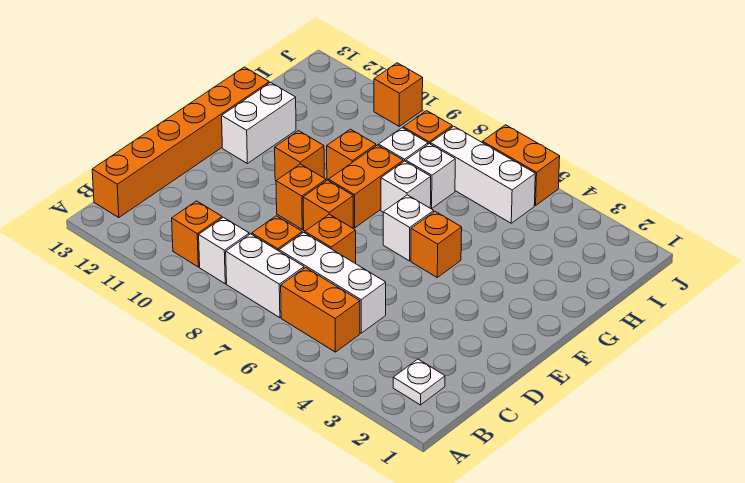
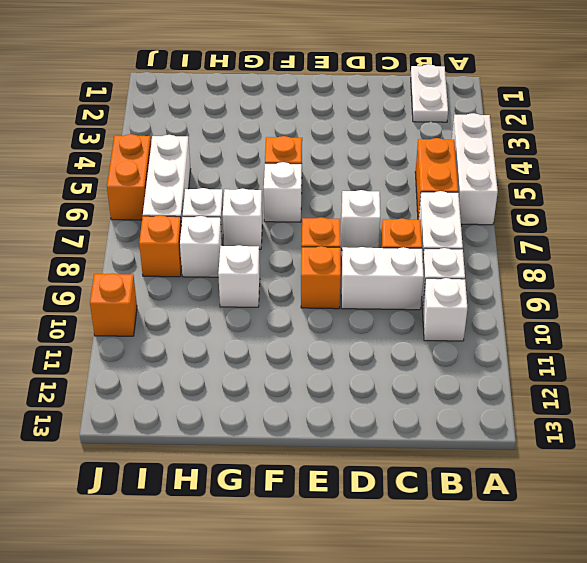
white plate B2 level 1 -> white plate B1:B2 level 1
orange brick B10 level 1 -> white brick B10 level 1
orange brick B13:G13 level 1 -> none
white brick C5:C7 level 1 -> white brick A4:A6 level 1
orange brick D7 level 1 -> white brick D7 level 1
orange brick F8:G8 level 1 -> none
orange brick F10 level 1 -> none
white brick F12:G12 level 1 -> white brick C9:D9 level 1
orange brick G9 level 1 -> white brick G9 level 1

